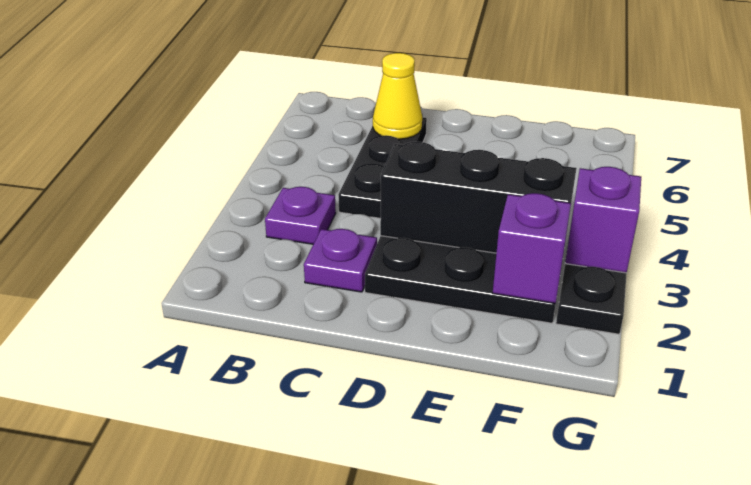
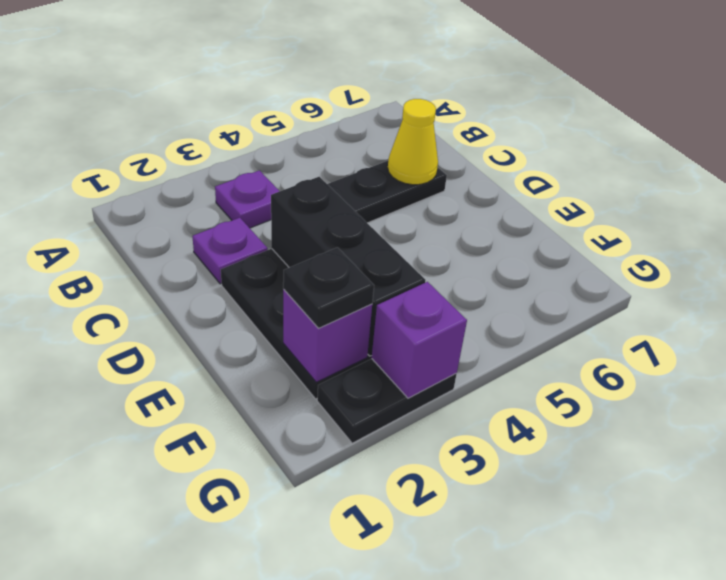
none -> black plate F2 level 3

